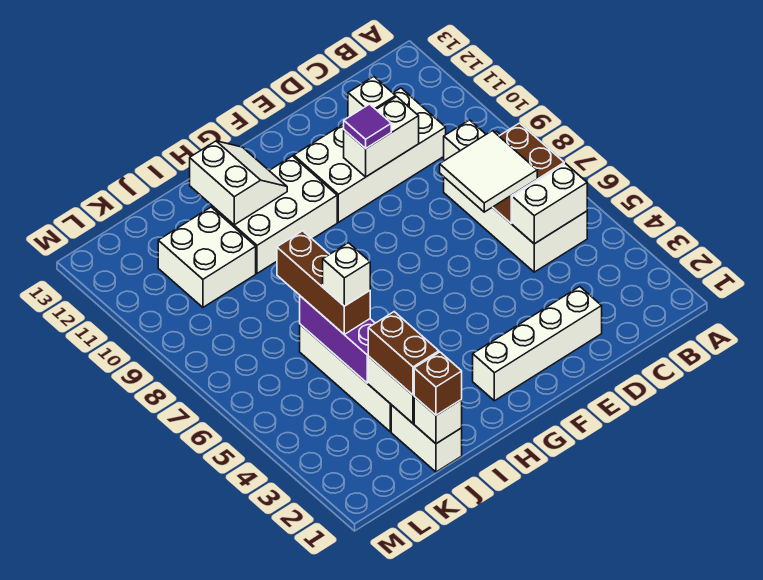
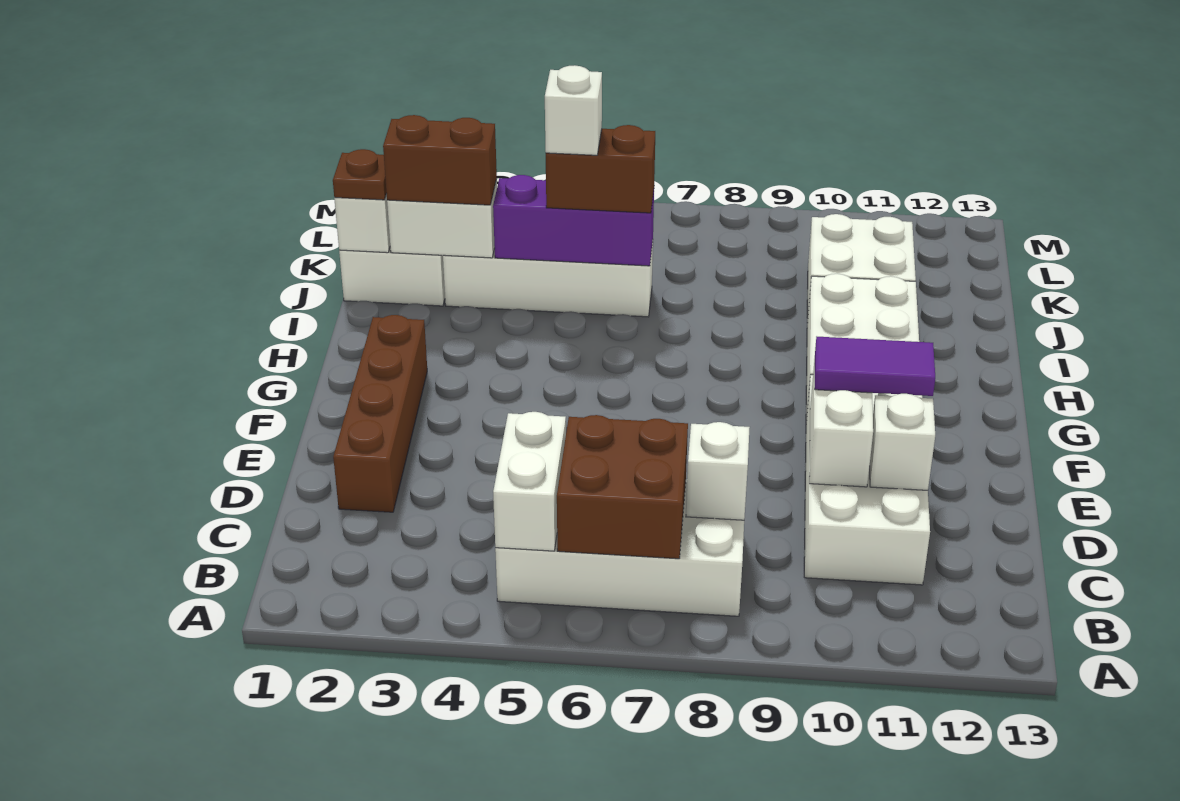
white tile C6:D7 level 3 -> none
white brick D2:G2 level 1 -> brown brick D2:G2 level 1
purple tile E10 level 3 -> purple tile E10:E11 level 3
white slope H11:I12 level 2 top I -> none
brown brick J1 level 3 -> brown plate J1 level 3
brown brick J5:J7 level 3 -> brown brick J5:J6 level 3

